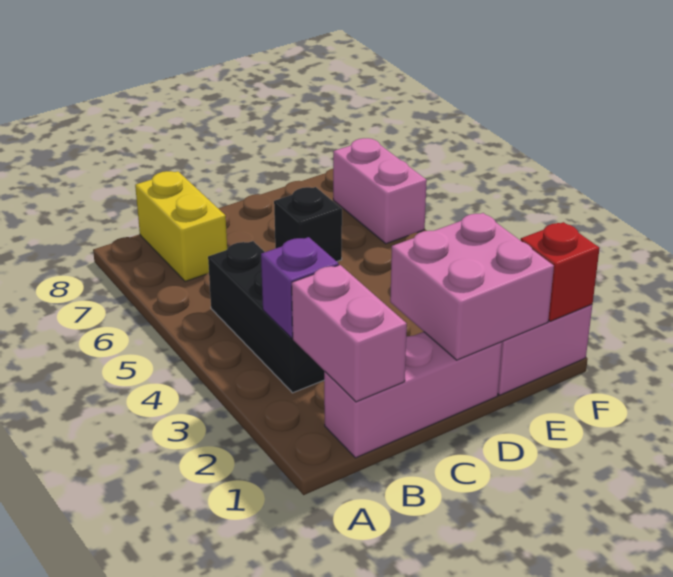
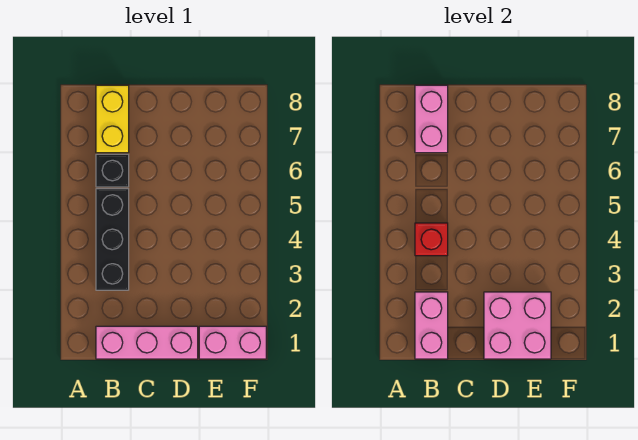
purple brick B3 level 2 -> none
black brick D6 level 1 -> black brick B6 level 1
red brick F1 level 2 -> red brick B4 level 2
pink brick F6:F7 level 1 -> pink brick B7:B8 level 2

